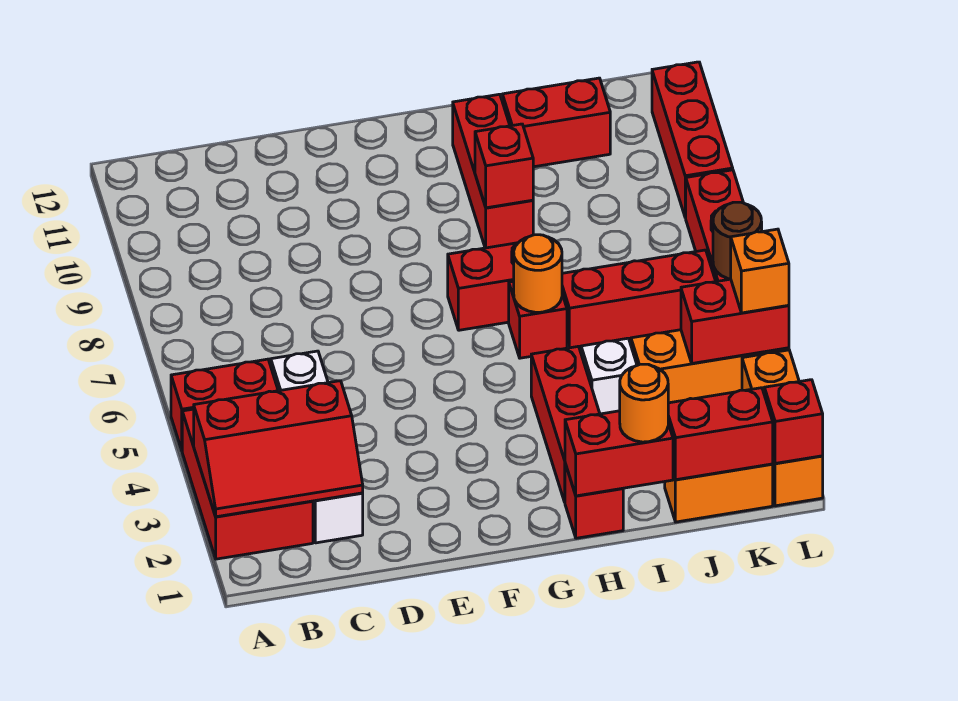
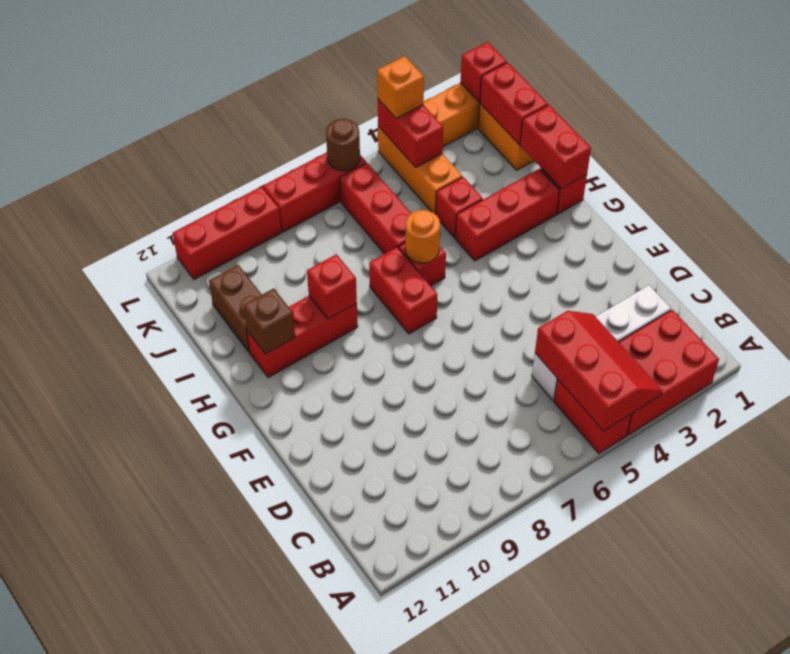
red slope A2:C3 level 2 top 3 -> red slope A4:C5 level 2 top 5
none -> brown brick H11 level 2
orange round brick I1 level 3 -> none
white brick I4 level 1 -> red brick I4 level 1
red brick I11:J11 level 1 -> brown brick I11:J11 level 1

